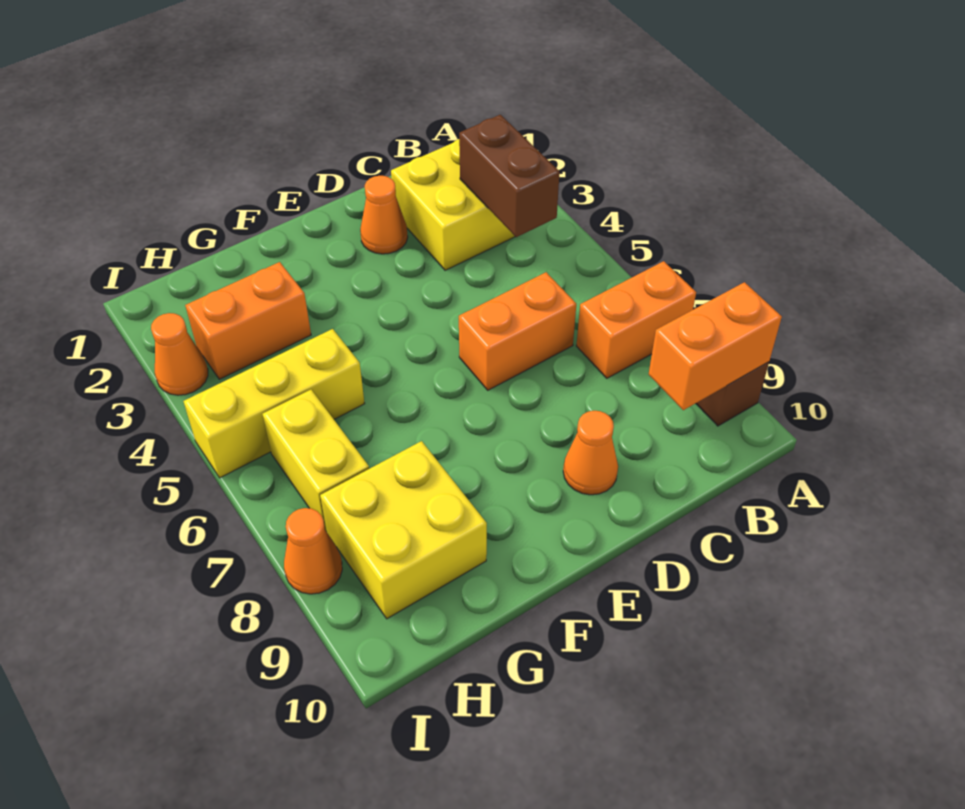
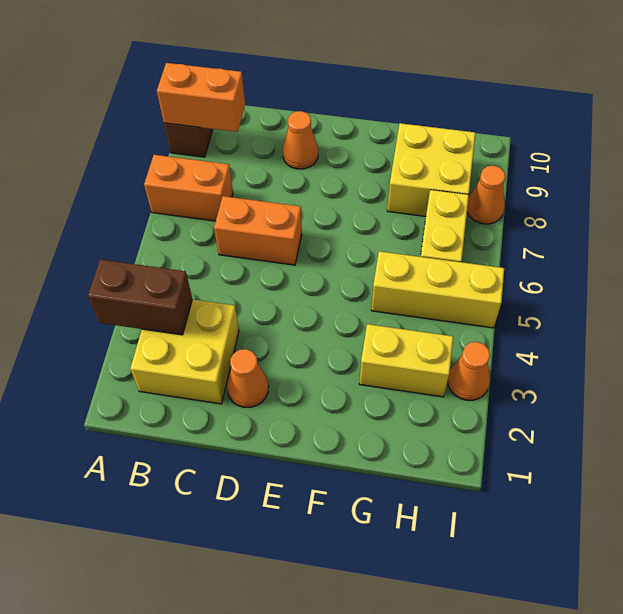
brown brick B3:B4 level 2 -> brown brick A3:B3 level 2
orange brick G3:H3 level 1 -> yellow brick G3:H3 level 1

